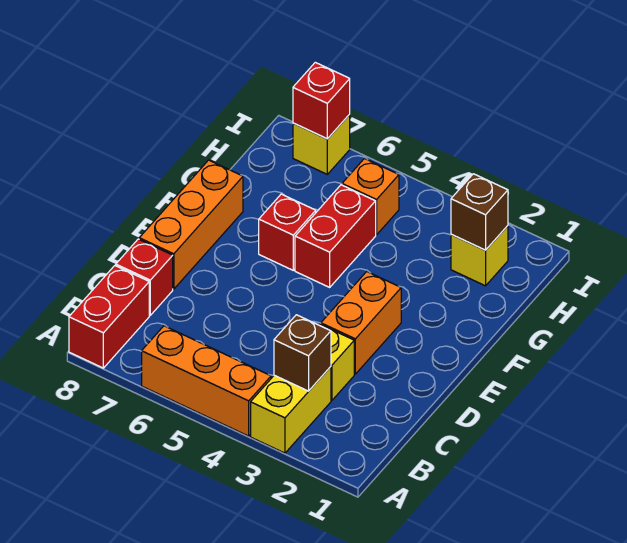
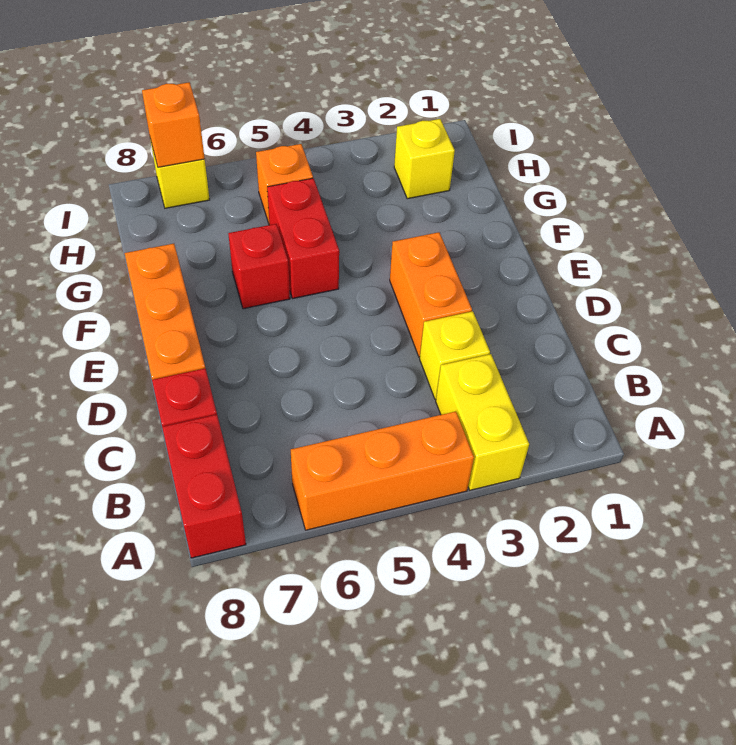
brown brick B3 level 2 -> none
brown brick H2 level 2 -> none
red brick I7 level 2 -> orange brick I7 level 2

